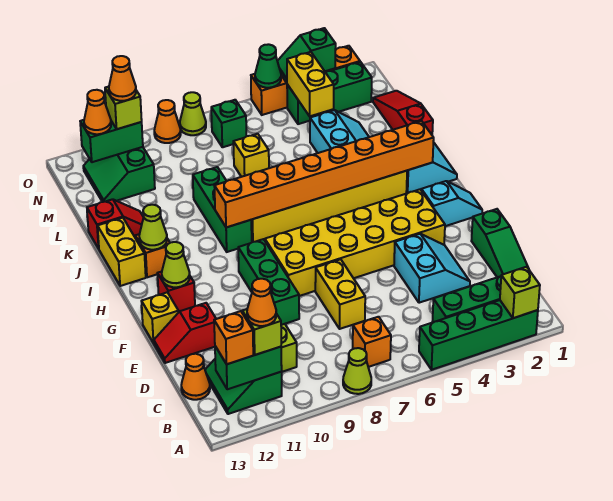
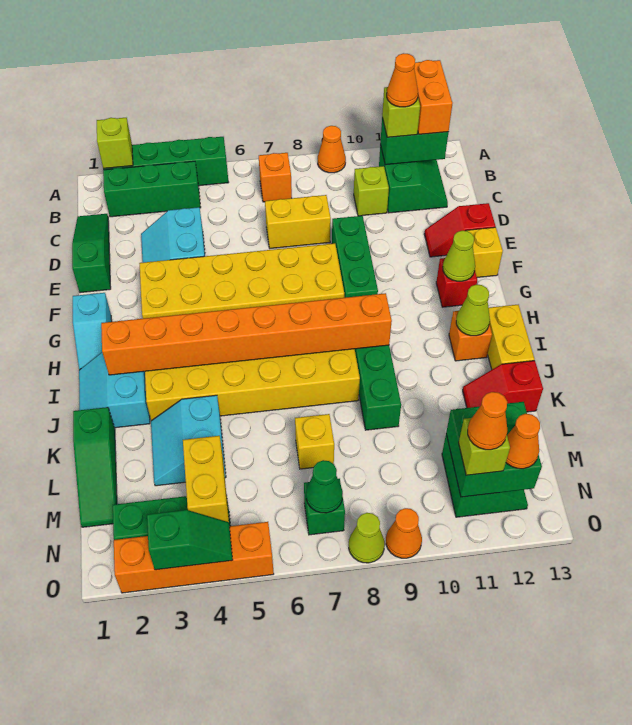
lime cone A8 level 1 -> none
orange brick B12 level 3 -> orange brick A12:B12 level 3
orange cone C13 level 1 -> orange cone A9 level 1
yellow brick D7:E7 level 1 -> yellow brick D7:D8 level 1
red slope E12:E13 level 1 top 12 -> red slope E12:E13 level 1 top 13
cyan slope G1:G2 level 1 top 2 -> cyan slope G1:H1 level 1 top G
red slope K1:M1 level 1 top K -> green slope K1:M1 level 1 top K
green brick N11:N12 level 2 -> green brick M11:N12 level 2
green cone O5 level 2 -> green cone N7 level 2

